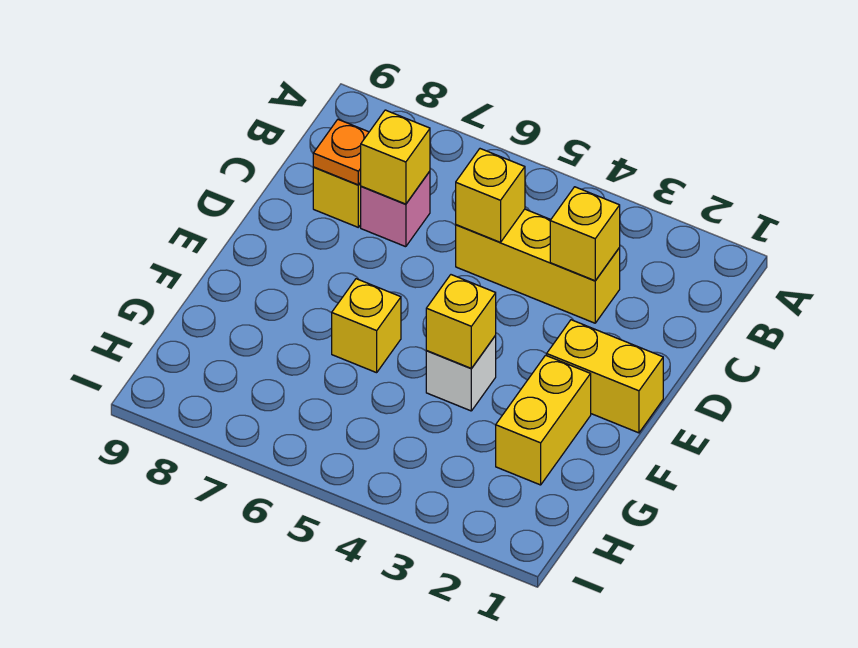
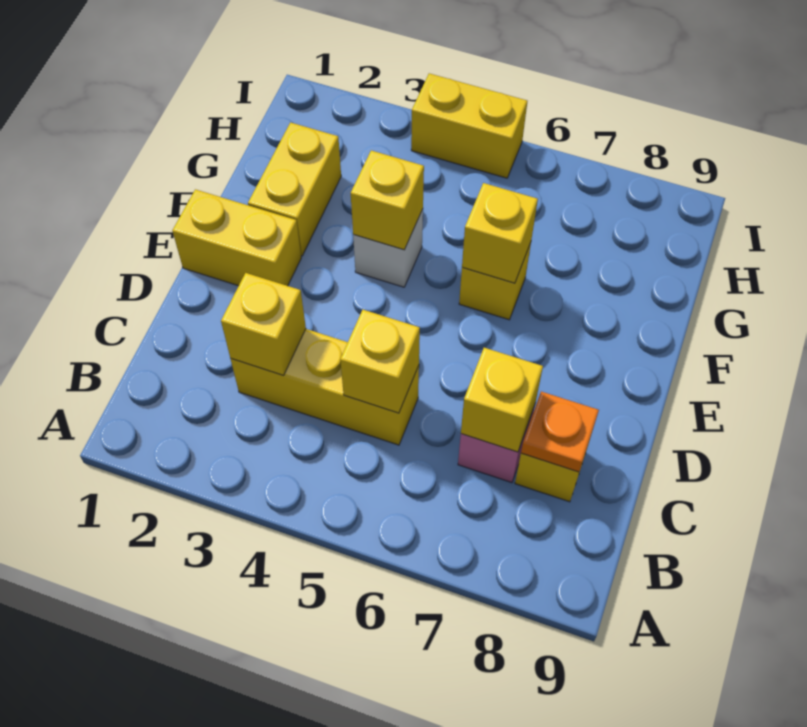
none -> yellow brick F6 level 2
none -> yellow brick I4:I5 level 1

